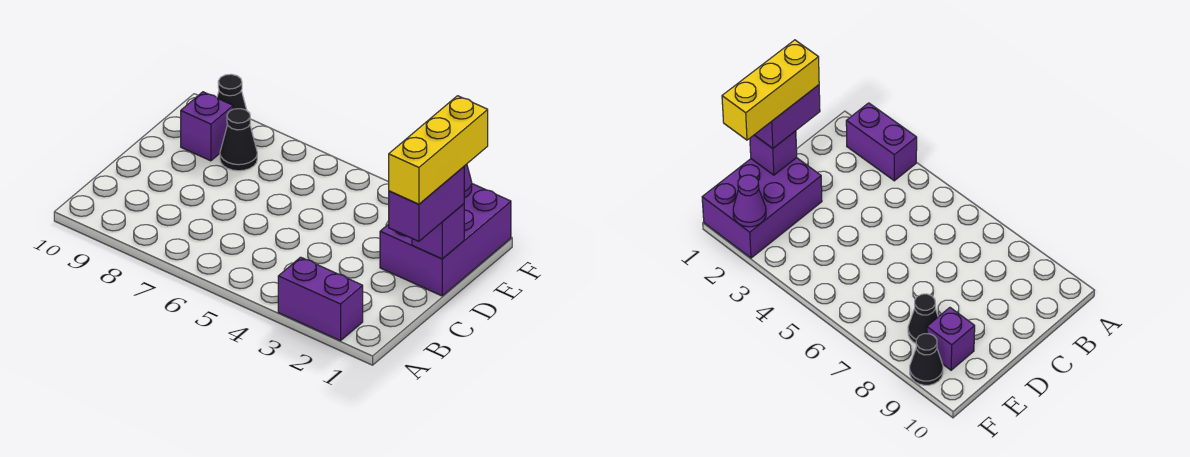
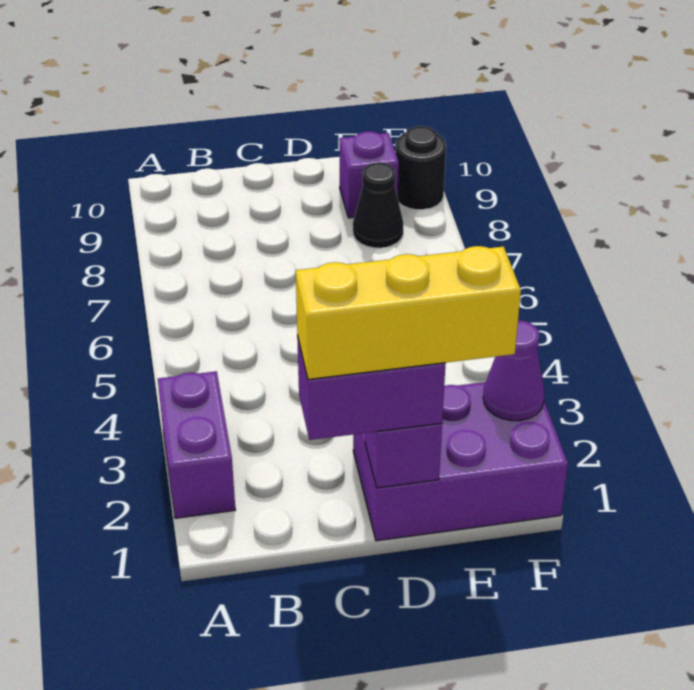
black cone F9 level 1 -> black round brick F9 level 1

